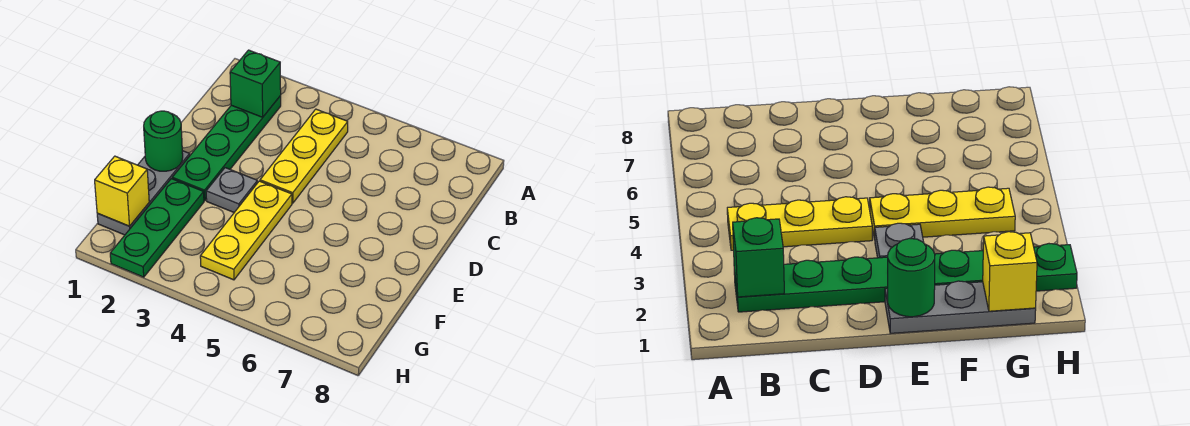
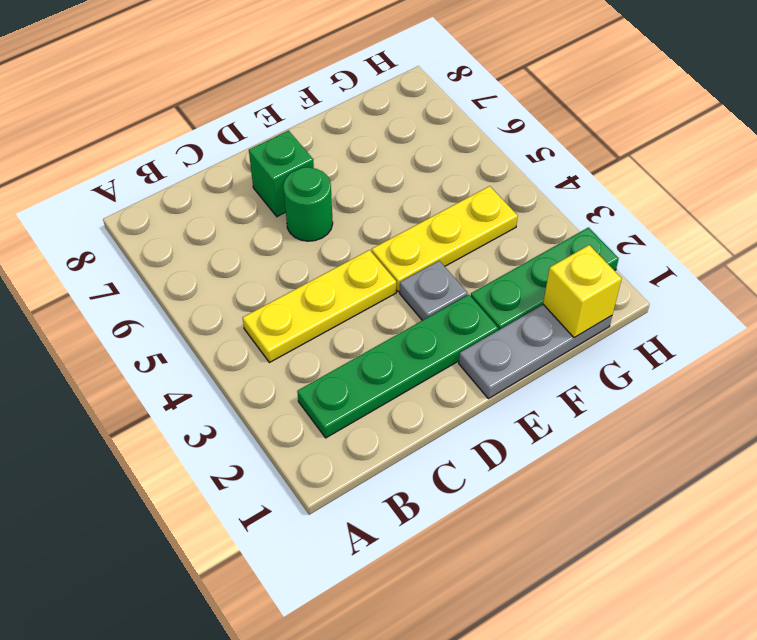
green brick B2 level 2 -> green brick D7 level 1
green round brick E1 level 2 -> green round brick D6 level 1

